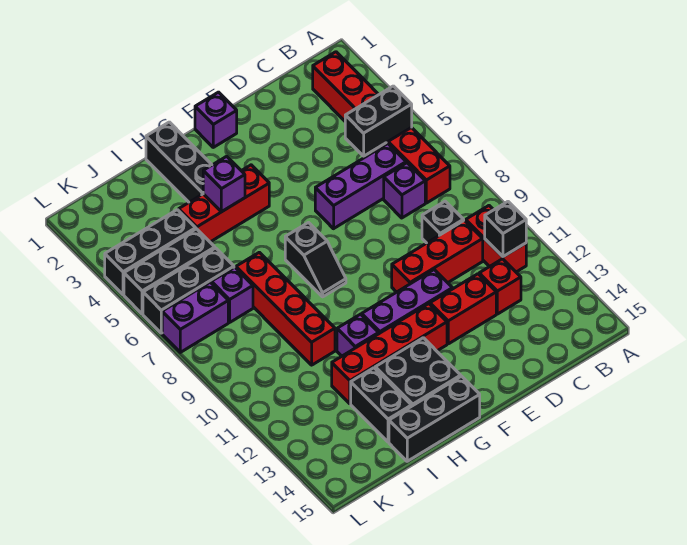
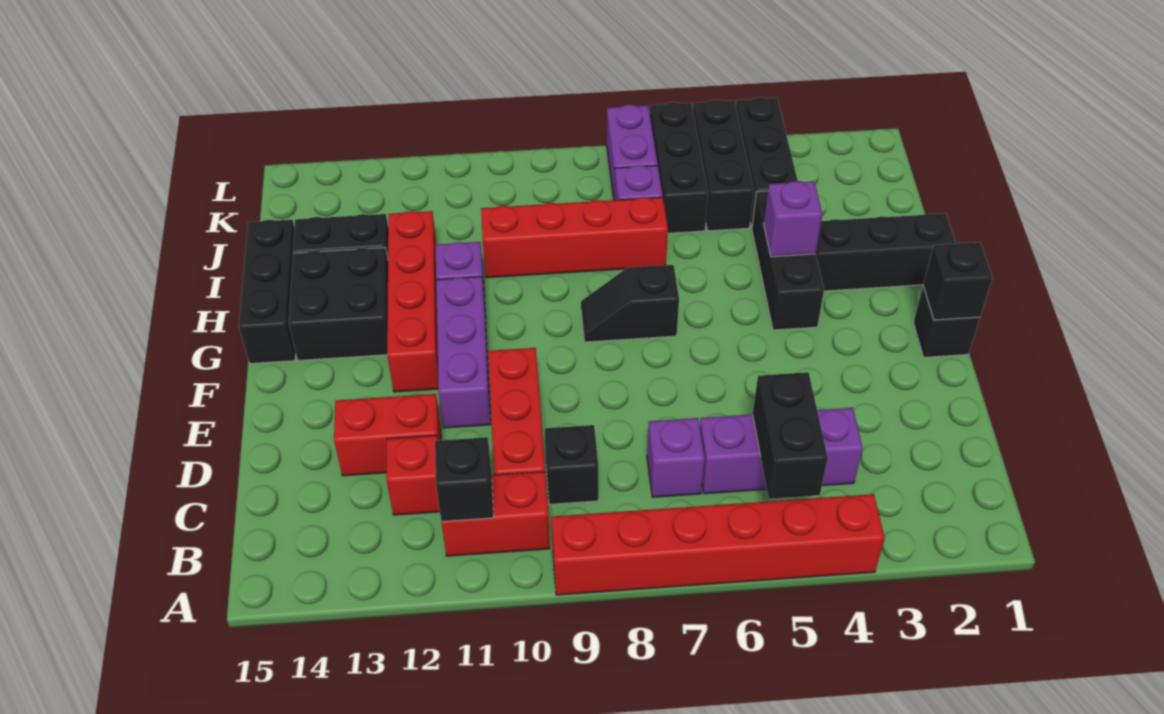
red brick B2:B7 level 1 -> red brick A4:A9 level 1
purple brick C6:E6 level 1 -> purple brick C4:C6 level 1
red brick D12:E12 level 1 -> red brick D12:D13 level 1
purple brick F1 level 1 -> black brick F1 level 1
none -> black brick F1 level 2
red brick G4:I4 level 1 -> black brick G4:I4 level 1

